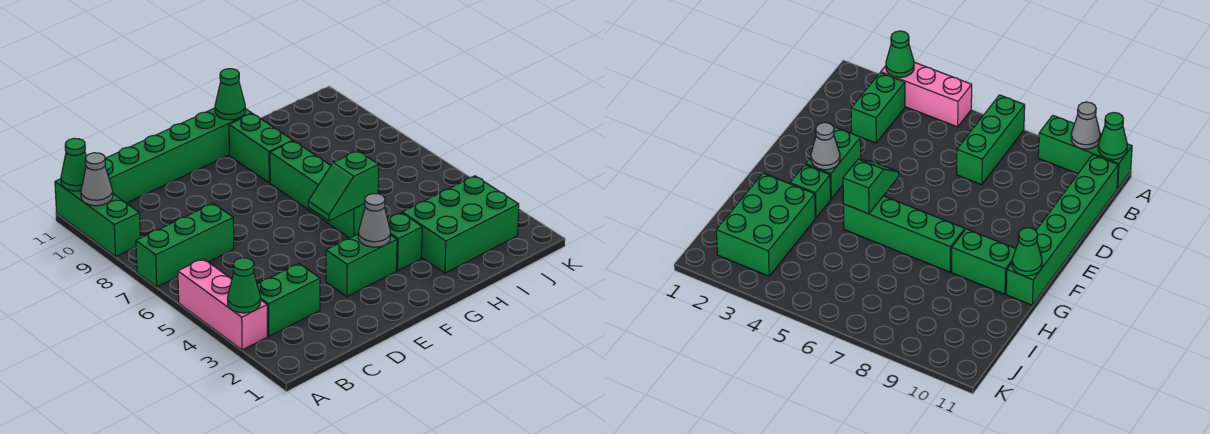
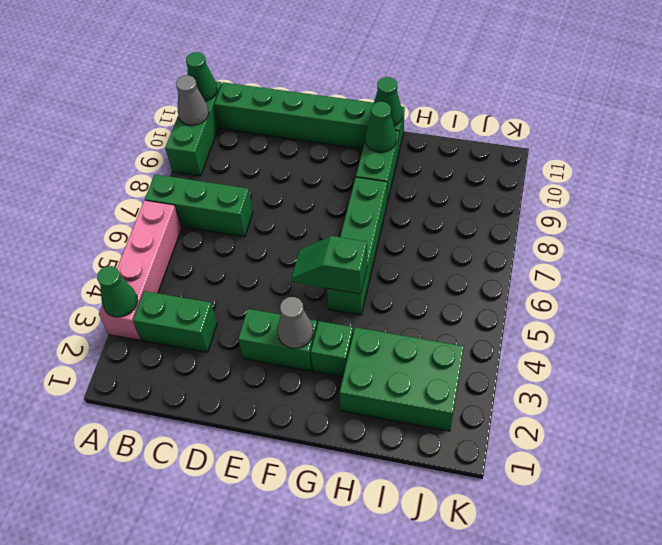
pink brick A3:A5 level 1 -> pink brick A3:A6 level 1
none -> green cone G10 level 2

